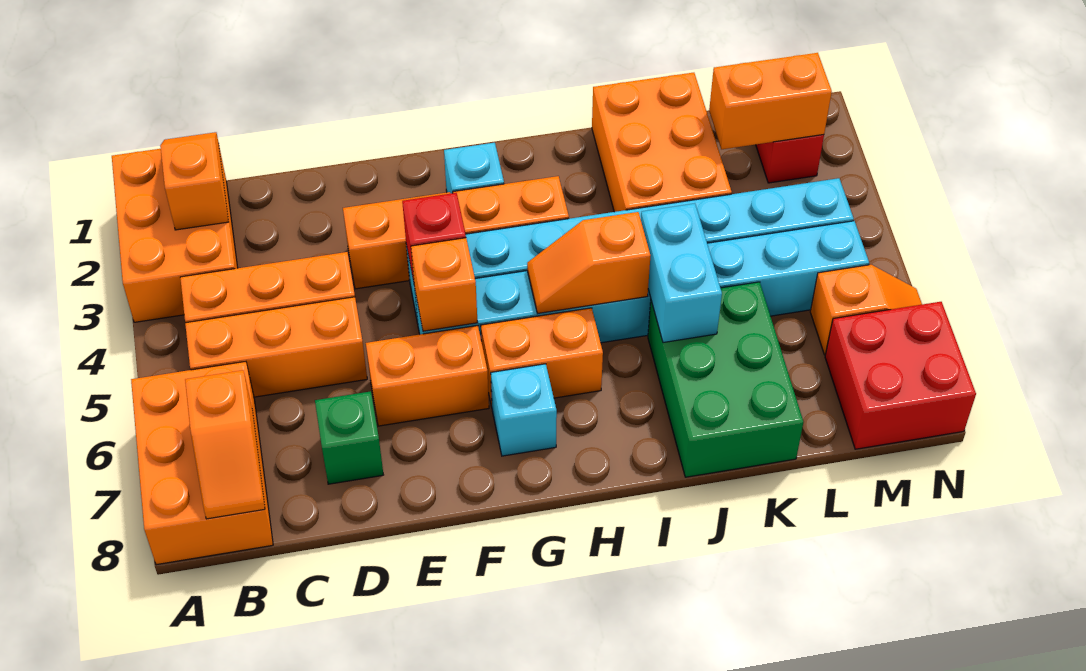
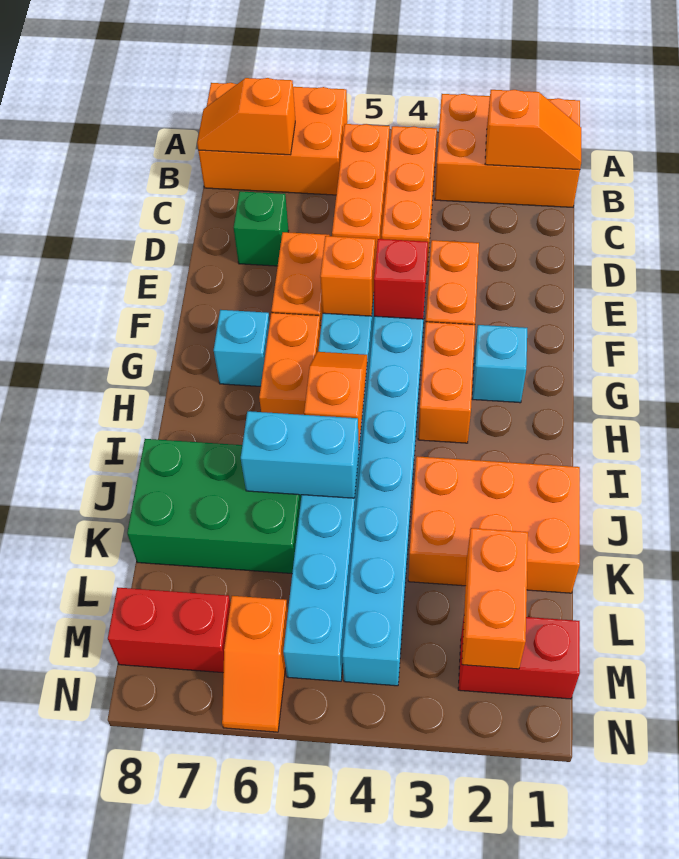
red brick M7:N8 level 1 -> red brick M7:M8 level 1

